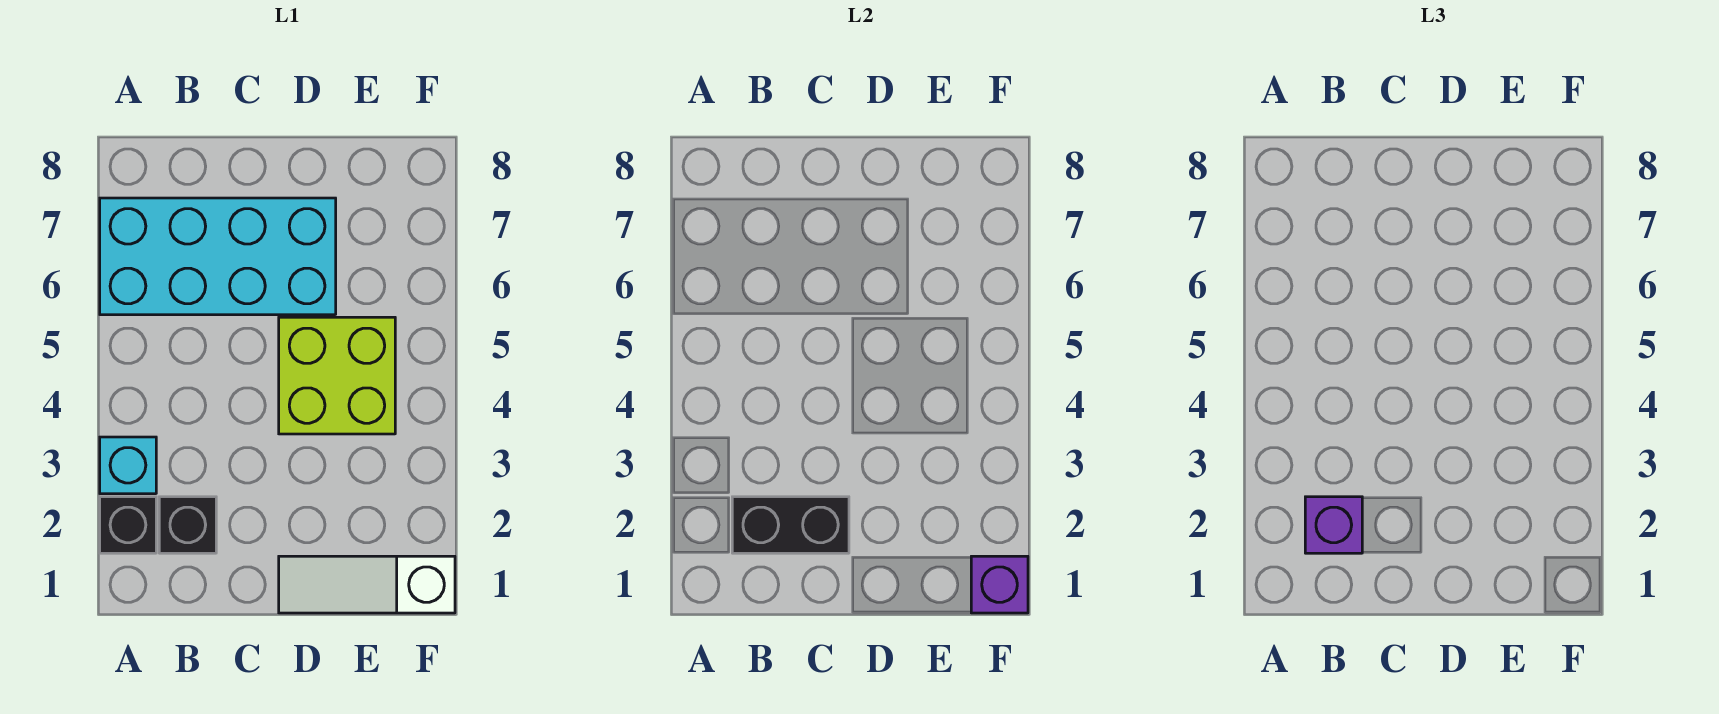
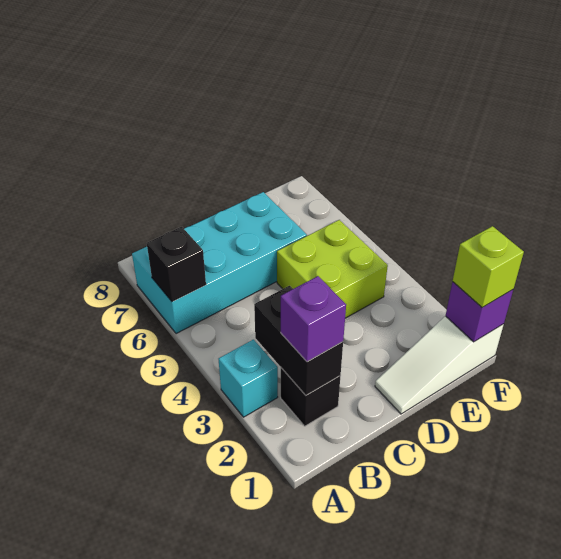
black brick A2 level 1 -> black brick A6 level 2
black brick B2:C2 level 2 -> black brick B2:B3 level 2
none -> lime brick F1 level 3

